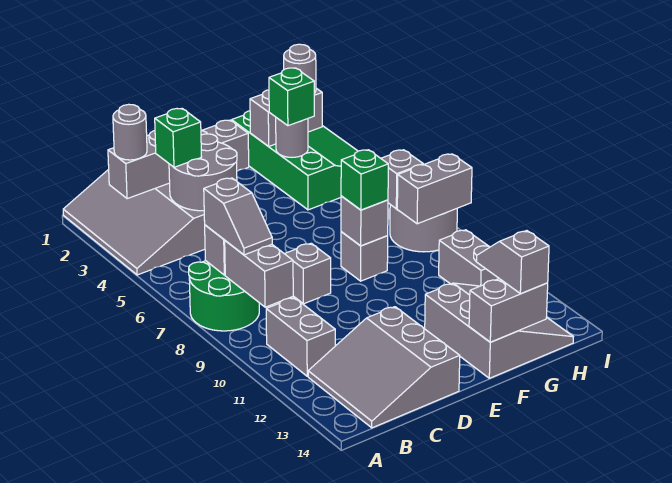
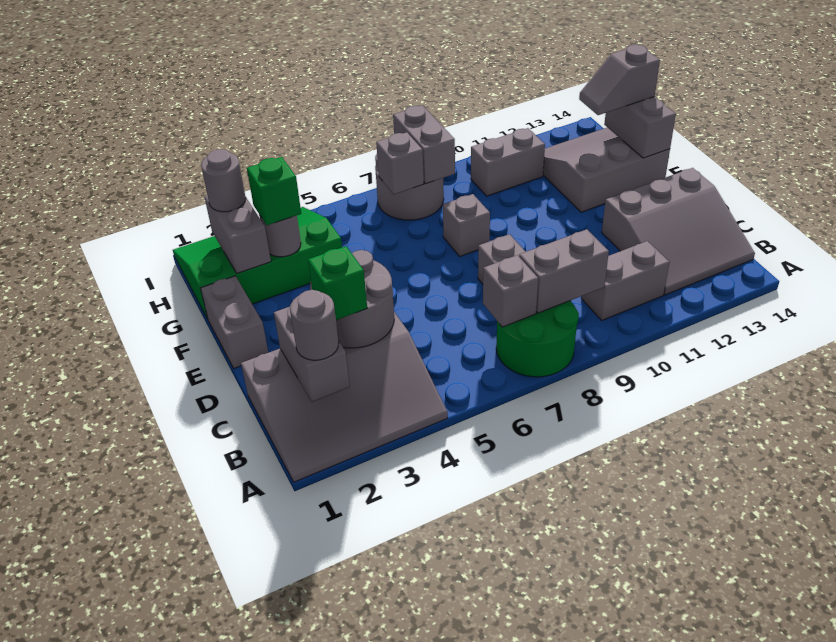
grey slope B7:B8 level 3 top 7 -> none
grey brick F8 level 2 -> none
green brick F8 level 3 -> none

